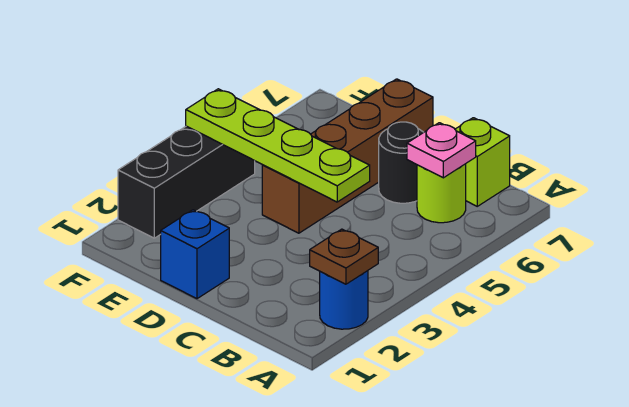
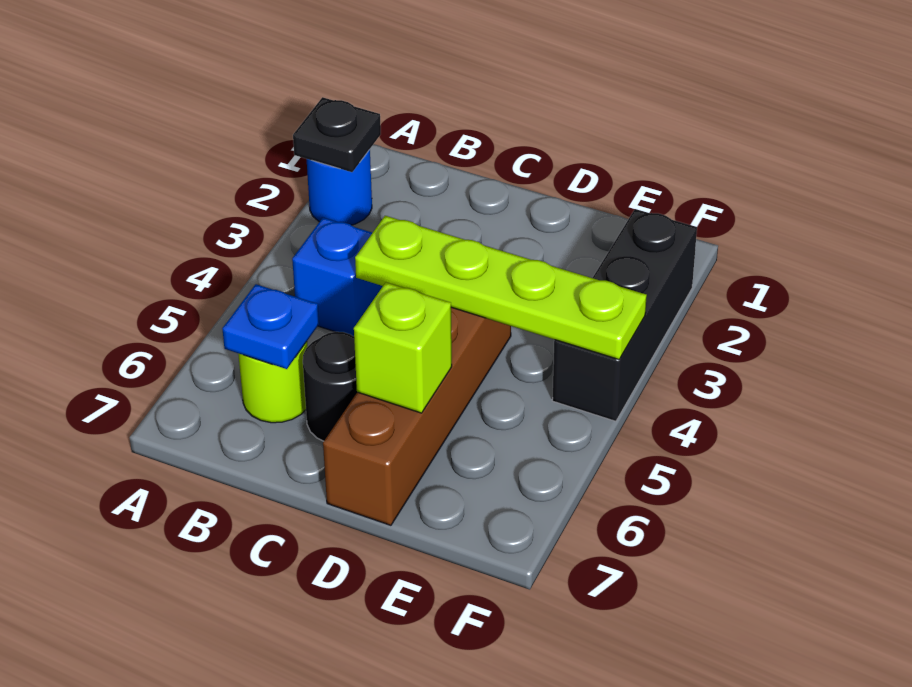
brown plate A2 level 2 -> black plate A2 level 2
pink plate B6 level 2 -> blue plate B6 level 2
lime brick B7 level 1 -> lime brick D6 level 2
blue brick D1 level 1 -> blue brick B4 level 1

